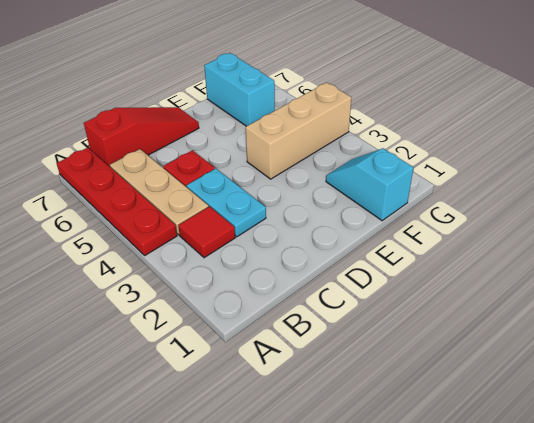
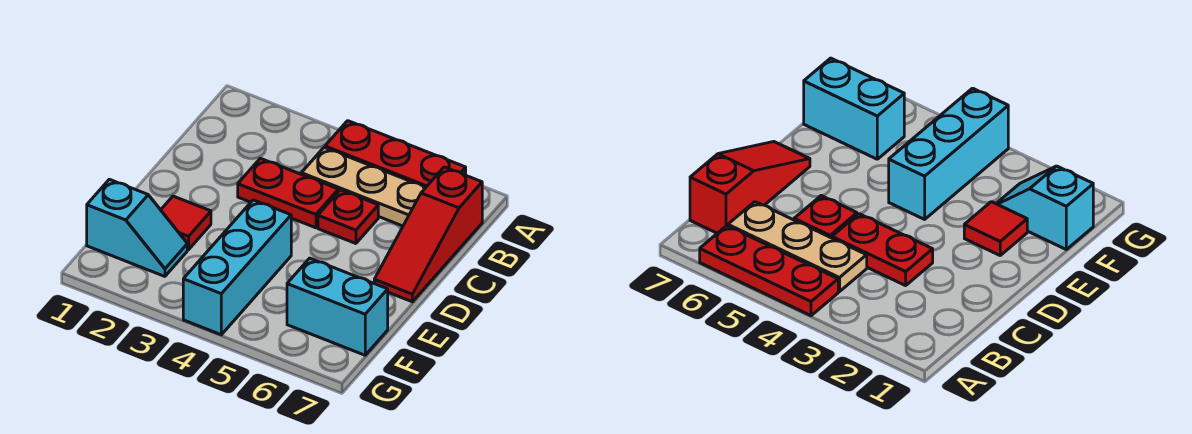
red plate A4:A7 level 1 -> red plate A4:A6 level 1
red tile B3 level 1 -> red tile E2 level 1
cyan plate C3:C4 level 1 -> red plate C3:C4 level 1
tan brick E4:G4 level 1 -> cyan brick E4:G4 level 1

